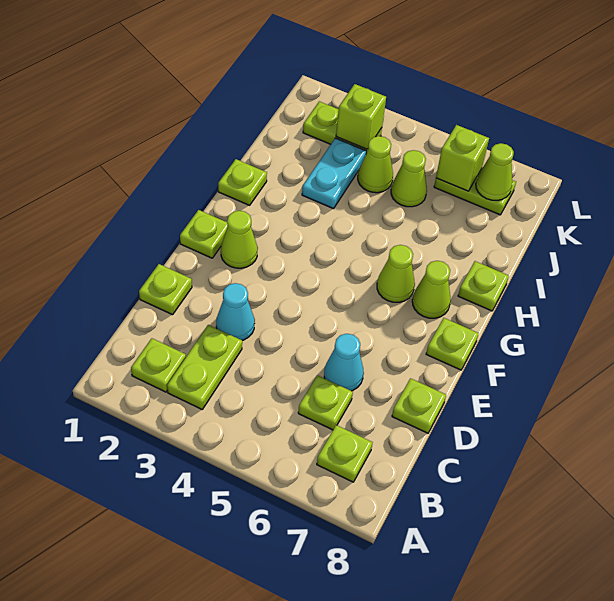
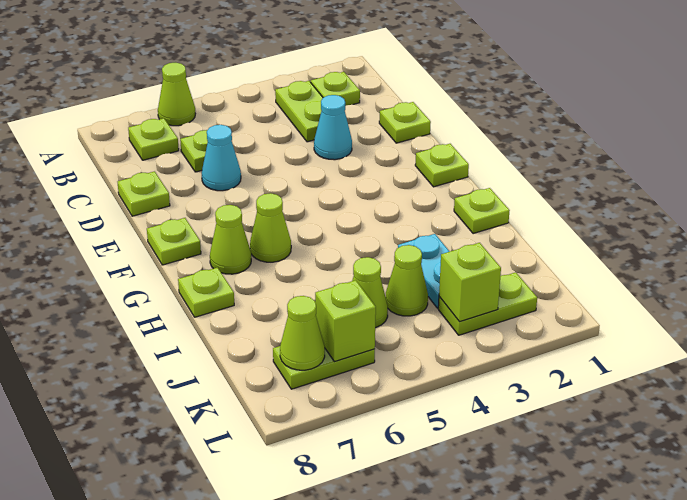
lime cone F2 level 1 -> lime cone A6 level 1

